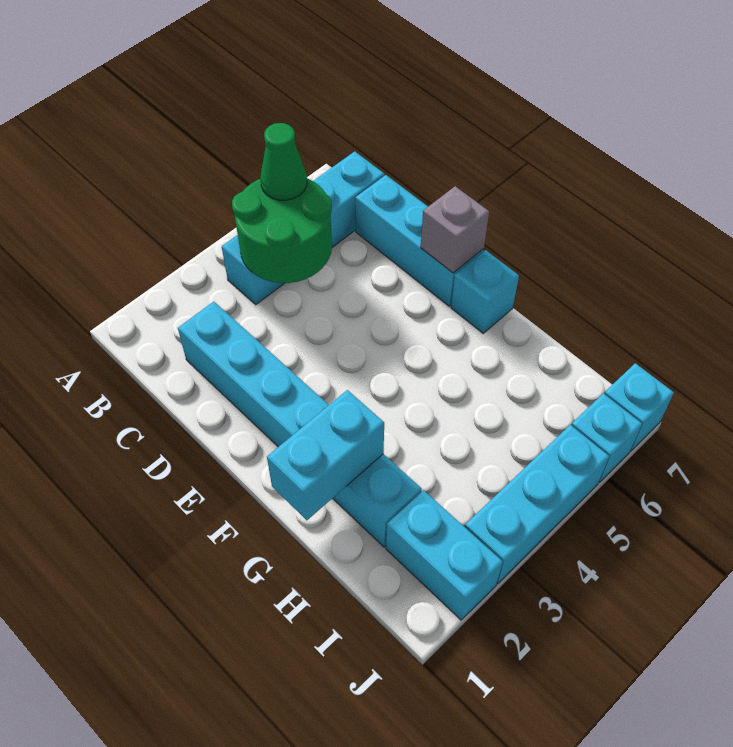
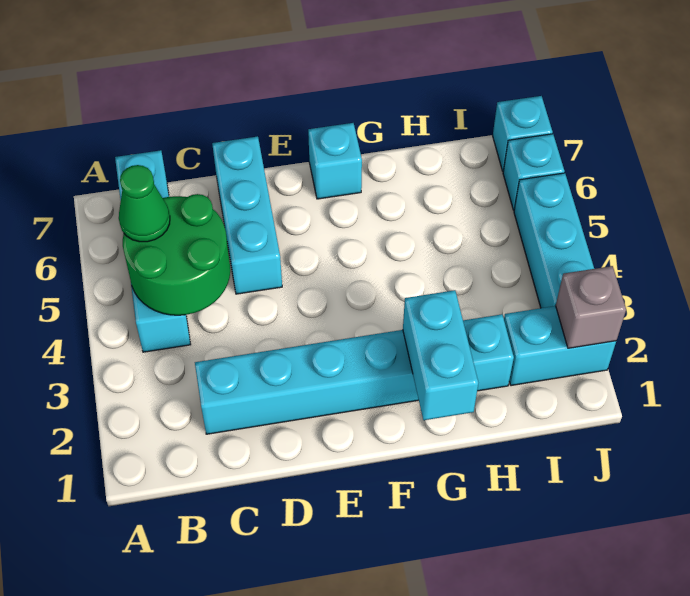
cyan brick C7:E7 level 1 -> cyan brick D5:D7 level 1
grey brick E7 level 2 -> grey brick J2 level 2

